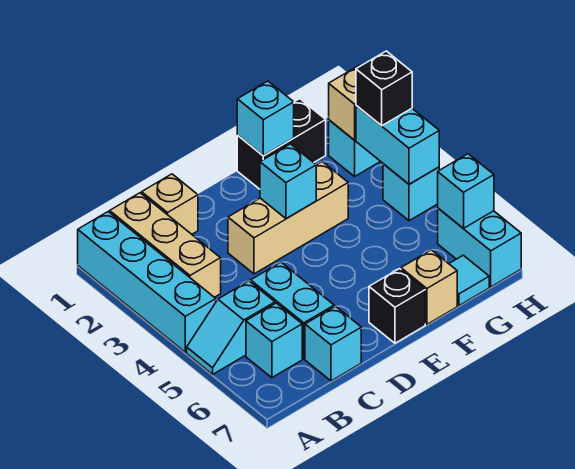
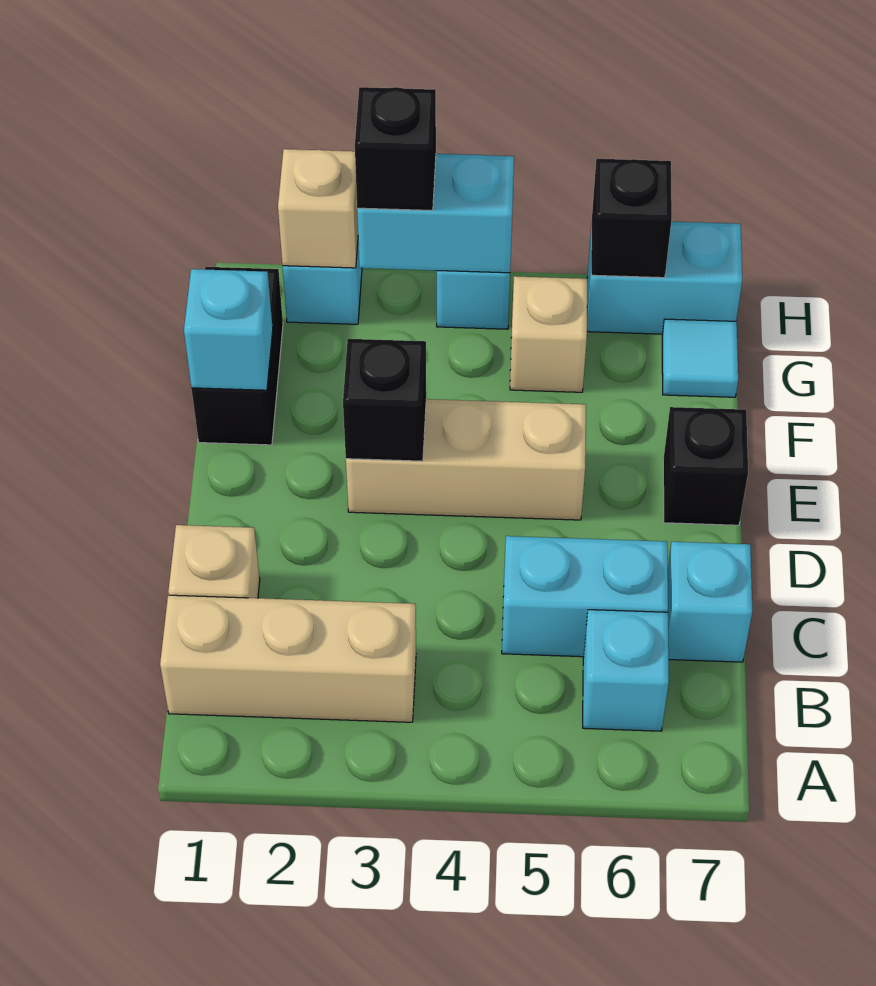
cyan brick A1:A4 level 1 -> none
cyan slope A5:B5 level 1 top B -> none
tan brick D3:F3 level 1 -> tan brick E3:E5 level 1
cyan brick E3 level 2 -> black brick E3 level 2
tan brick F7 level 1 -> tan brick G5 level 1
cyan brick H6 level 2 -> black brick H6 level 2

